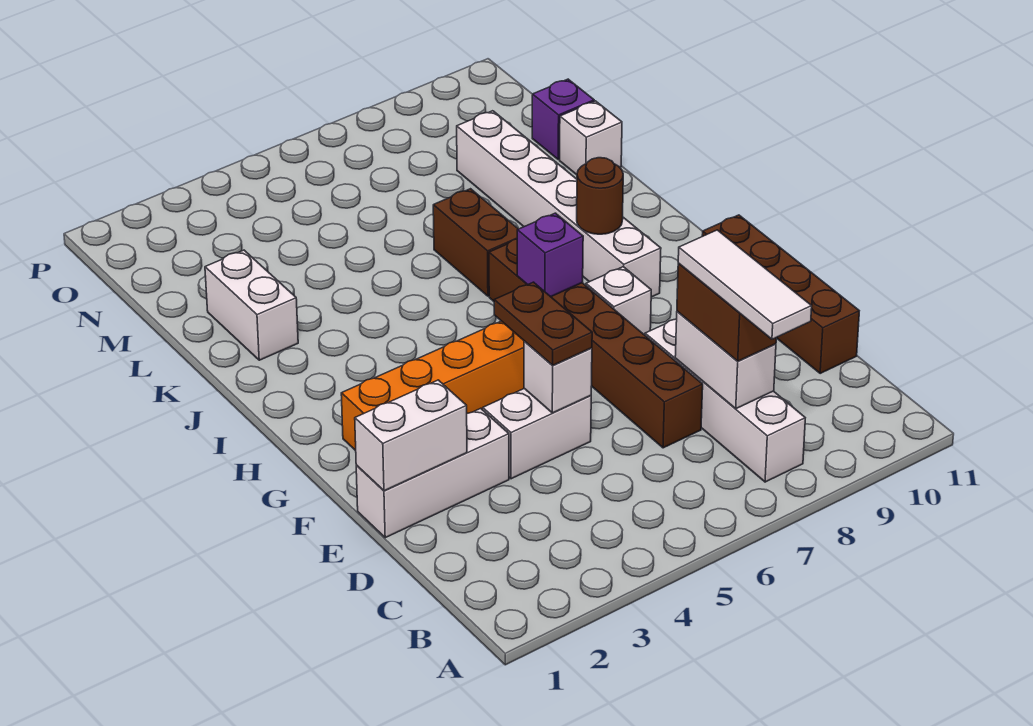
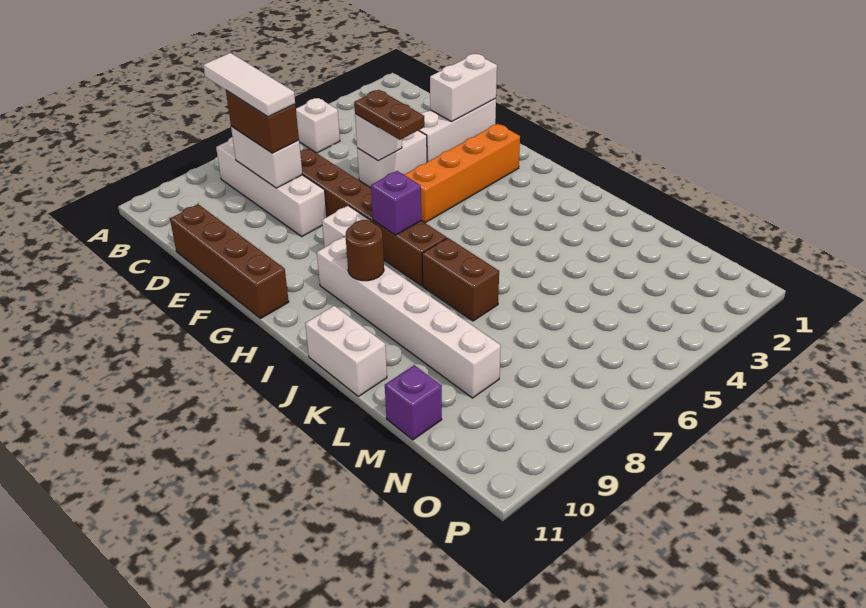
white brick K2:L2 level 1 -> white brick J11:K11 level 1
white brick L11 level 1 -> white brick B5 level 1

